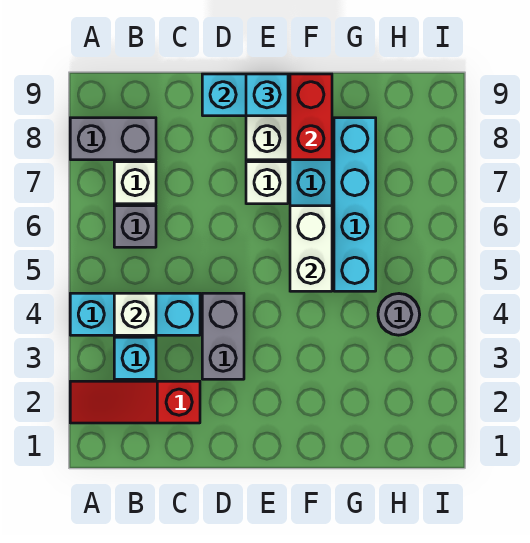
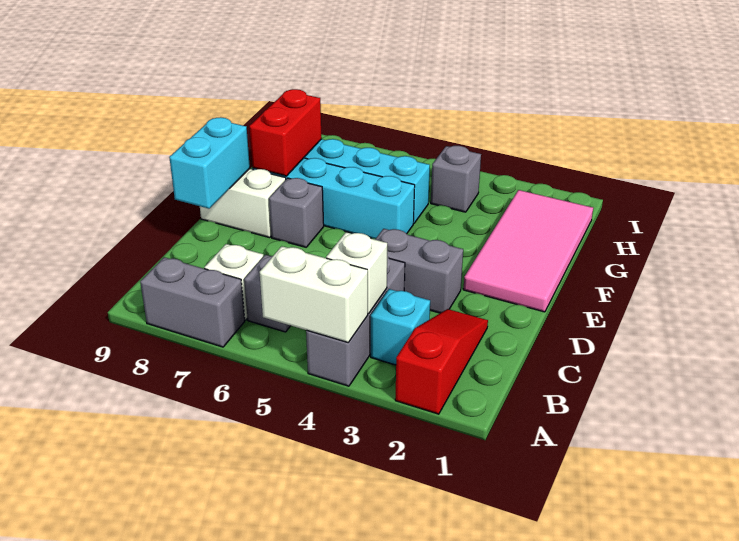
red slope A2:C2 level 1 top C -> red slope A2:C2 level 1 top A
cyan brick A4:C4 level 1 -> grey brick A4:C4 level 1
grey brick A8:B8 level 1 -> grey brick A7:A8 level 1
none -> pink tile E1:H2 level 1
white brick E7 level 1 -> grey brick E7 level 1
cyan brick E9 level 3 -> none
white brick F5:F6 level 2 -> white brick A4:A5 level 2
red brick F8:F9 level 2 -> red brick F8:G8 level 2
grey round brick H4 level 1 -> grey brick H4 level 1

